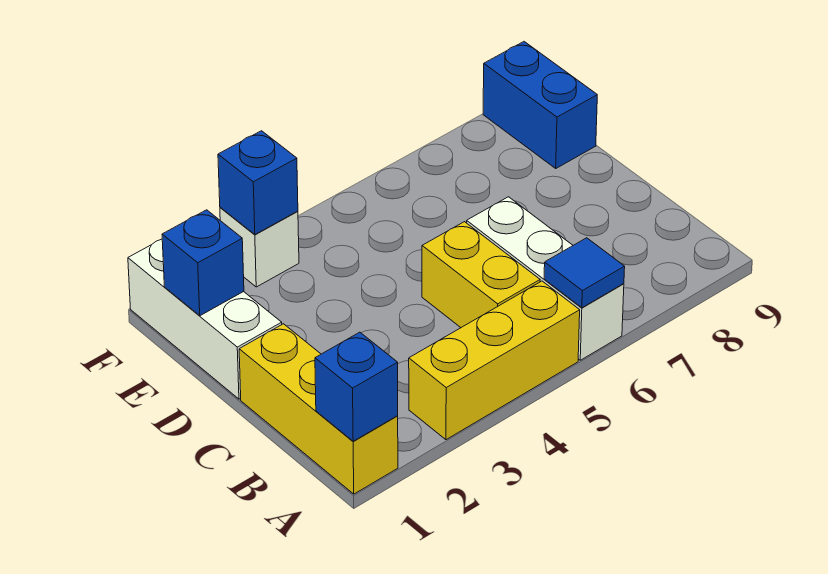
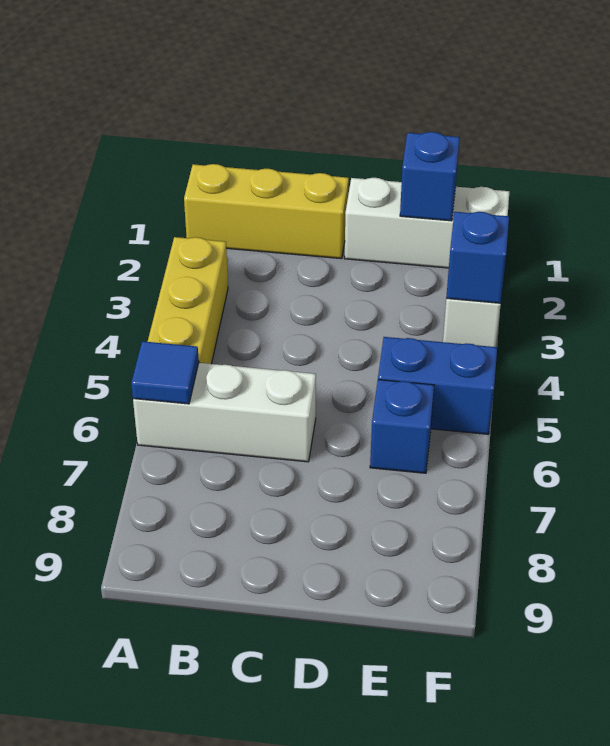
blue brick A1 level 2 -> blue brick E6 level 1
yellow brick B5:C5 level 1 -> none
blue brick E9:F9 level 1 -> blue brick E5:F5 level 1

